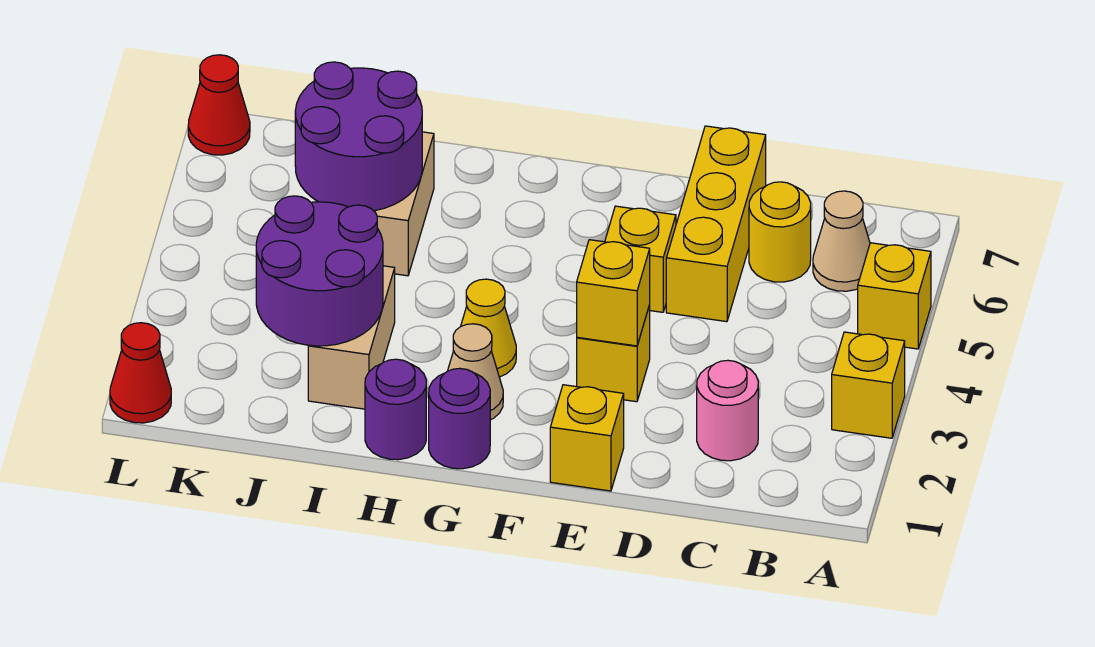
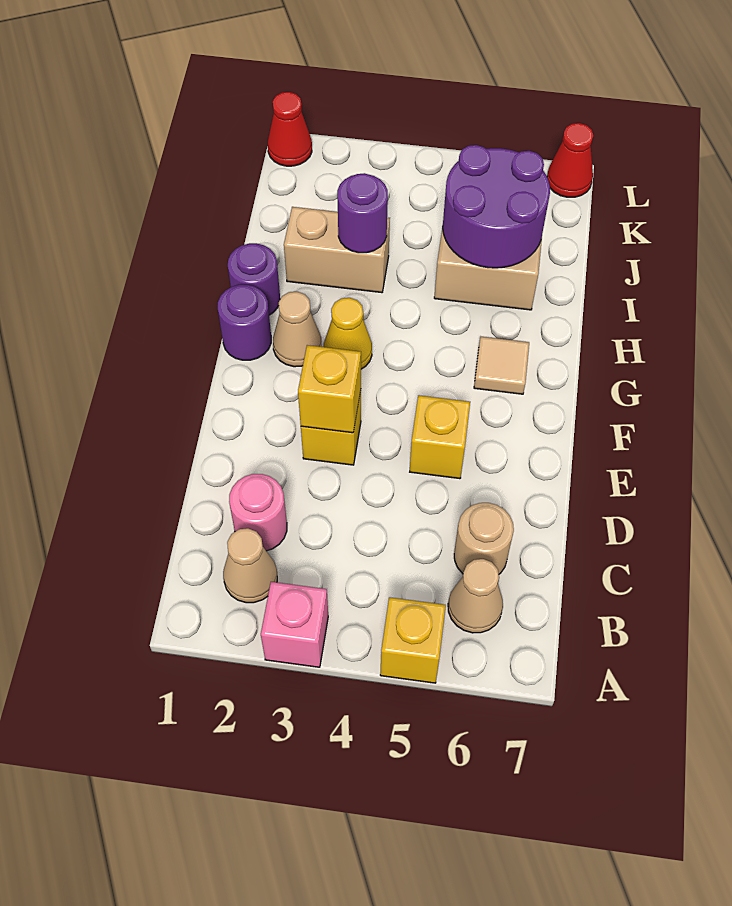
yellow brick A3 level 1 -> pink brick A3 level 1
none -> tan cone B2 level 1
yellow round brick C6 level 1 -> tan round brick C6 level 1
yellow brick D5:D7 level 1 -> none
yellow brick E1 level 1 -> none
none -> tan tile G6 level 1
purple round brick I2:J3 level 2 -> purple round brick I3 level 2

